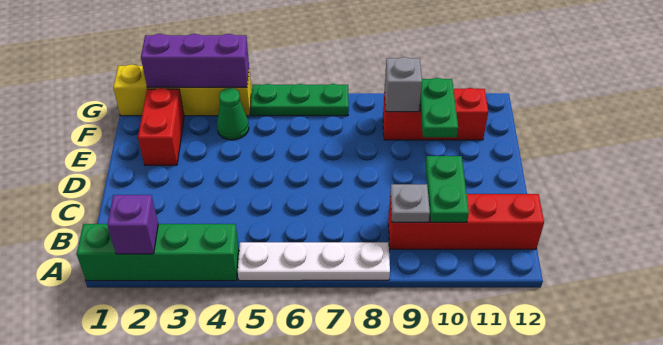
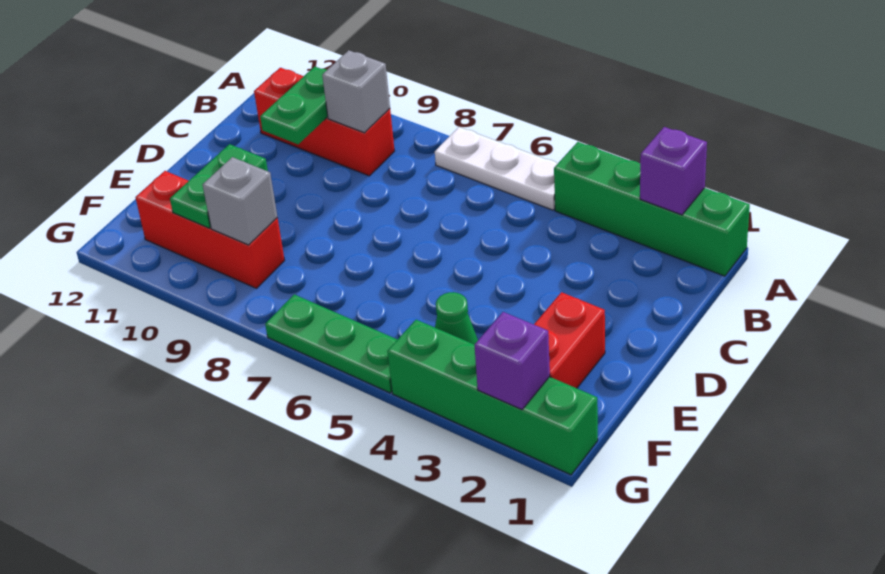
white plate A5:A8 level 1 -> white plate A5:A7 level 1
red brick B9:B12 level 1 -> red brick B9:B11 level 1
grey plate B9 level 2 -> grey brick B9 level 2
yellow brick G1:G4 level 1 -> green brick G1:G4 level 1
purple brick G2:G4 level 2 -> purple brick G2 level 2

